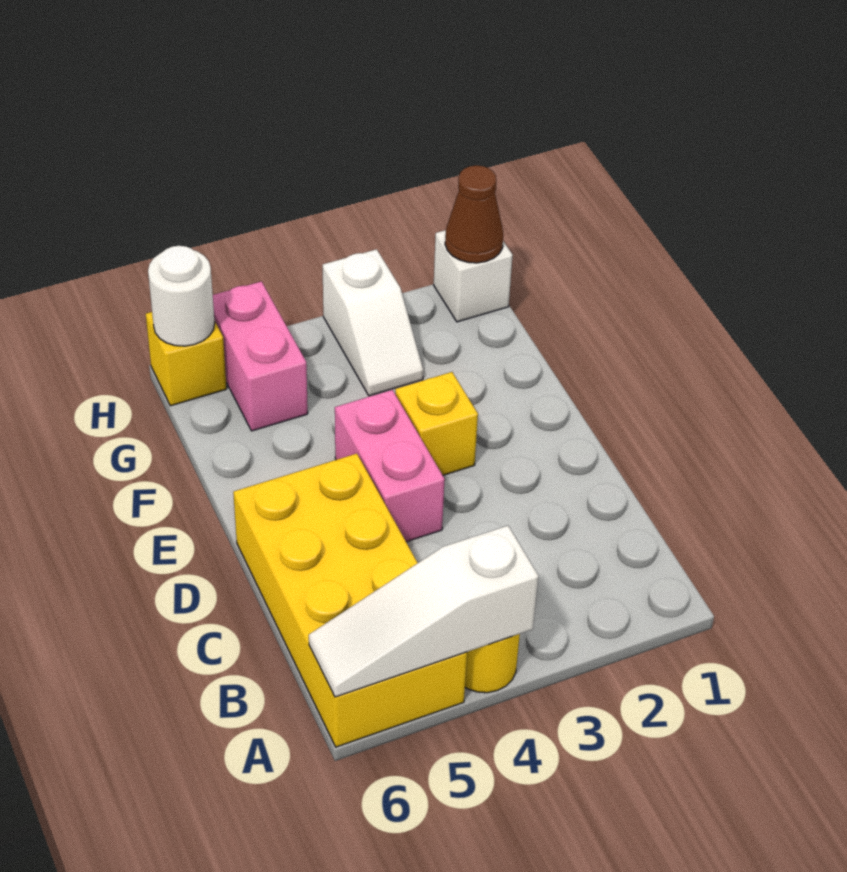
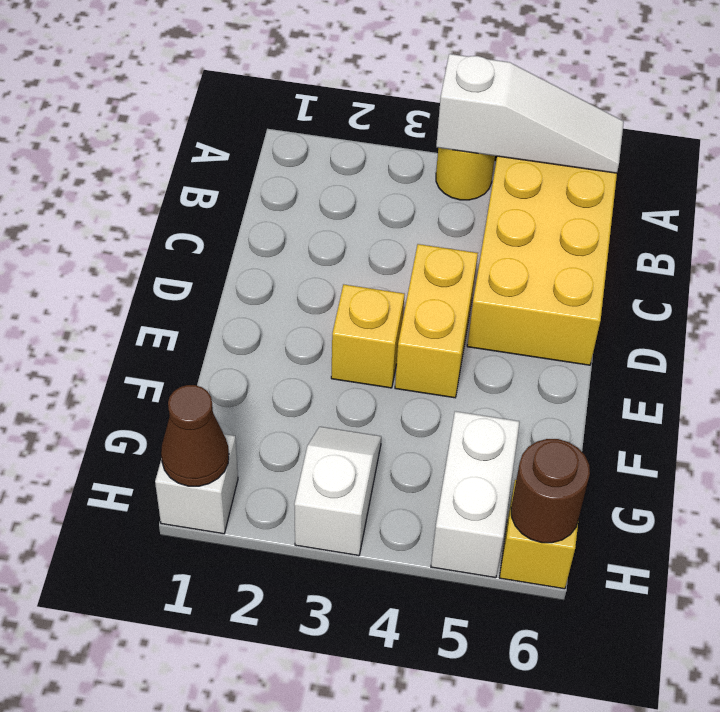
pink brick D4:E4 level 1 -> yellow brick D4:E4 level 1
pink brick G5:H5 level 1 -> white brick G5:H5 level 1
white round brick H6 level 2 -> brown round brick H6 level 2

